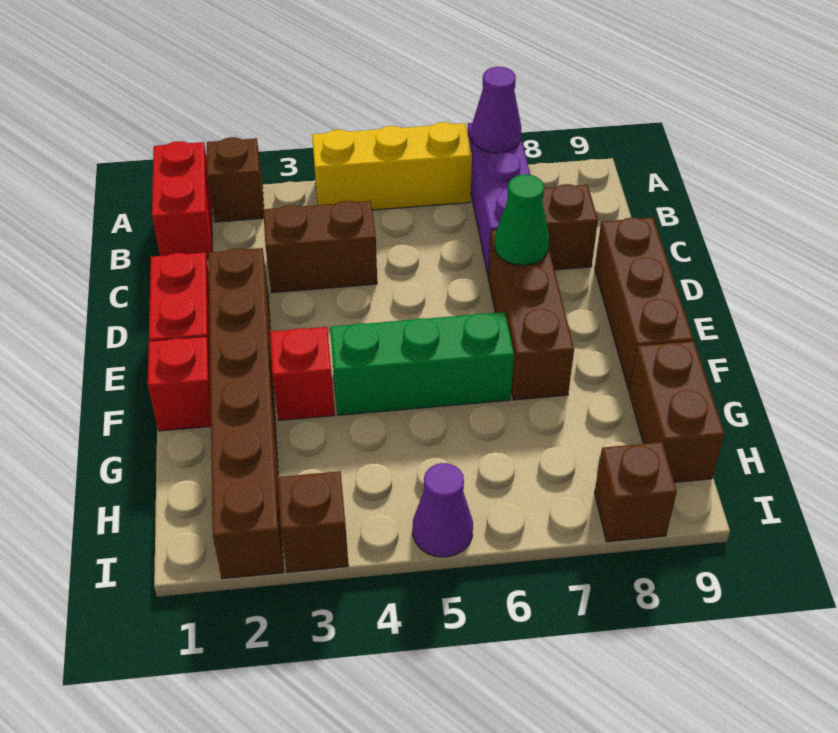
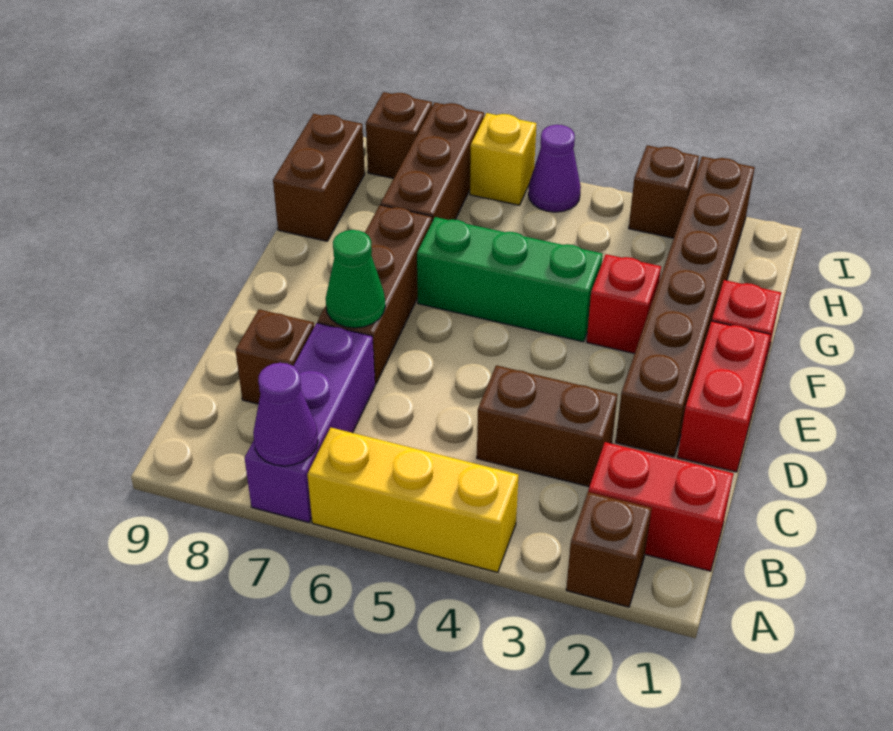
red brick A1:B1 level 1 -> red brick B1:B2 level 1
brown brick D9:F9 level 1 -> brown brick G7:I7 level 1
none -> yellow brick I6 level 1

